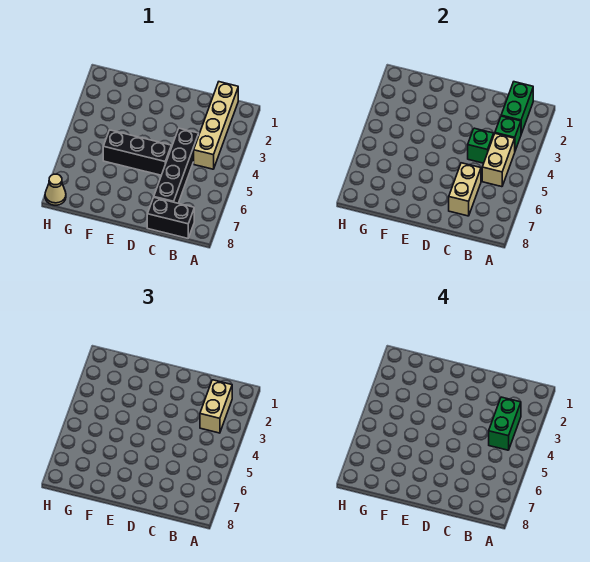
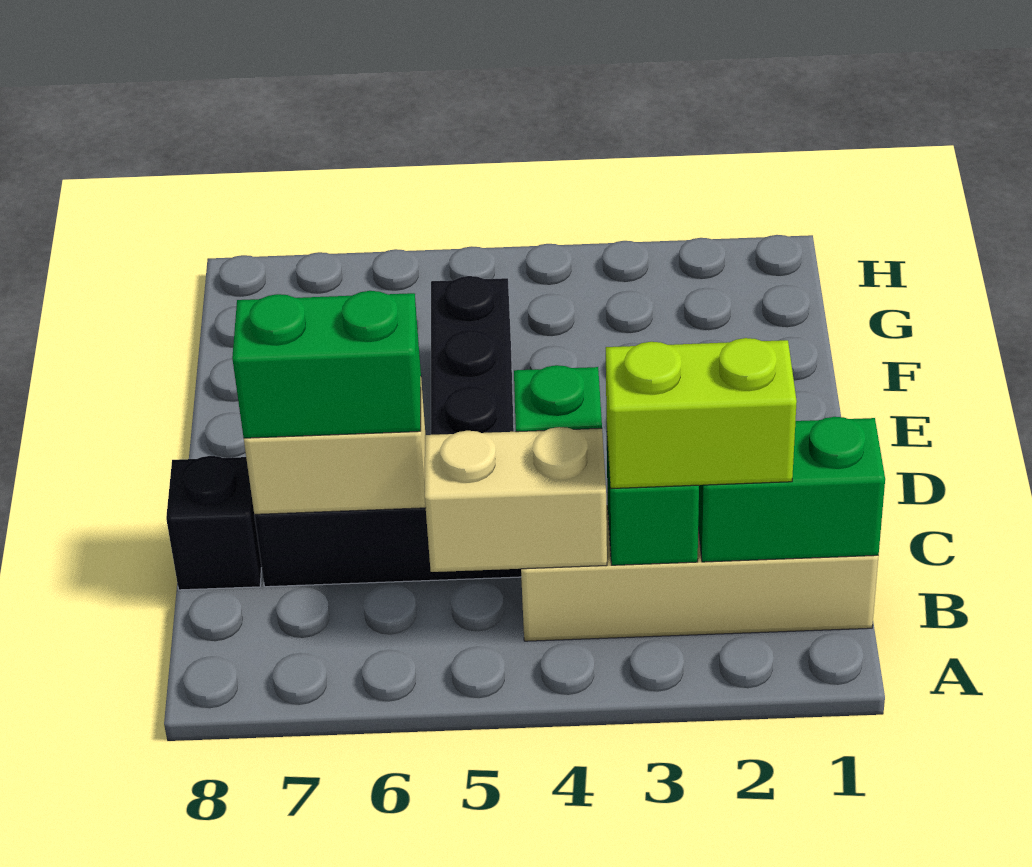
tan brick B2:B3 level 3 -> lime brick B2:B3 level 3
green brick B3:B4 level 4 -> green brick C6:C7 level 3
black brick B8:C8 level 1 -> black brick C8 level 1
tan cone H8 level 1 -> none

